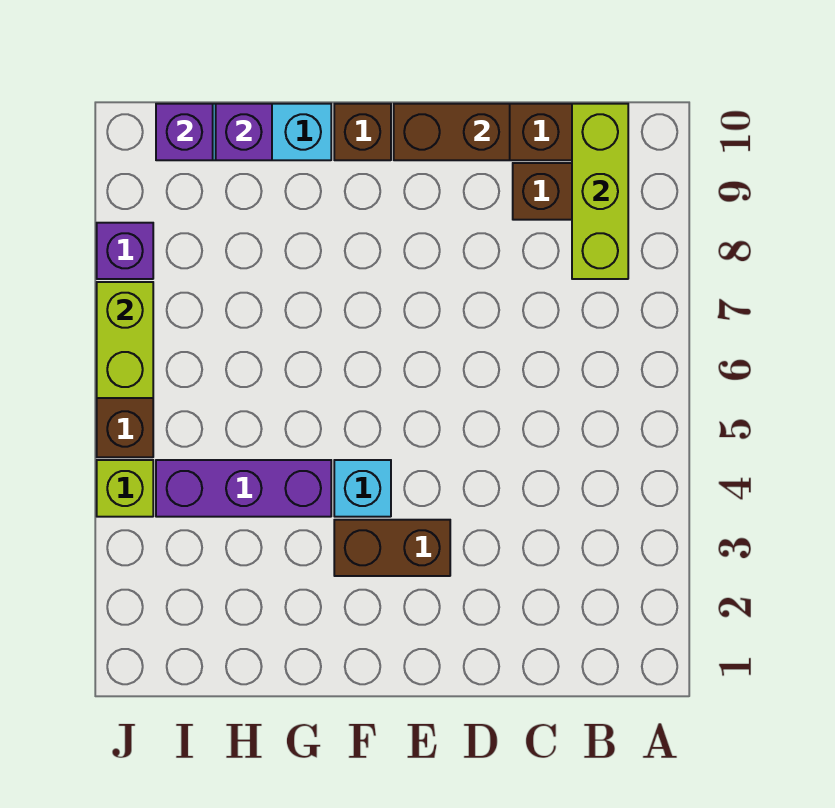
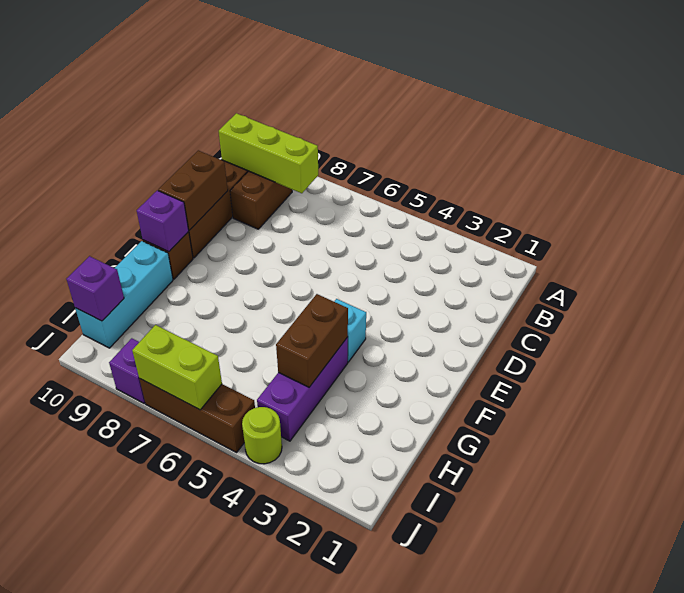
brown brick E3:F3 level 1 -> brown brick G4:H4 level 2
purple brick H10 level 2 -> purple brick F10 level 2
lime brick J4 level 1 -> lime round brick J4 level 1

